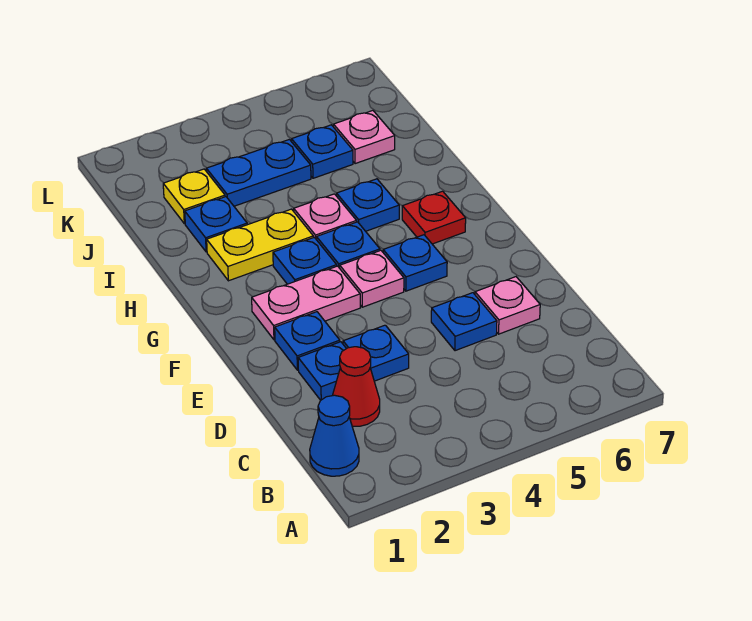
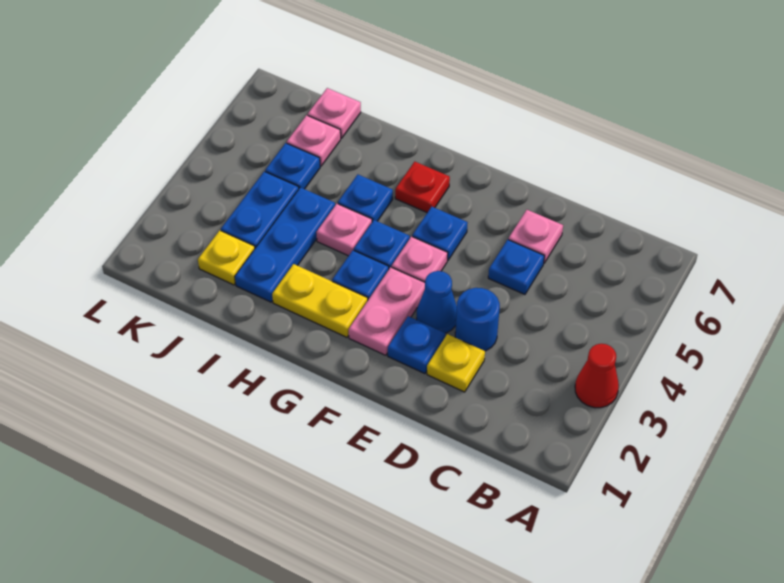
blue cone B1 level 1 -> blue cone E3 level 1
red cone C2 level 1 -> red cone A3 level 1
blue plate D2 level 1 -> yellow plate D2 level 1
blue plate D3 level 1 -> blue round brick D3 level 1
yellow plate H2:H3 level 1 -> yellow plate G2:H2 level 1
blue plate I2 level 1 -> blue plate I2:I4 level 1
none -> pink plate J7 level 1

